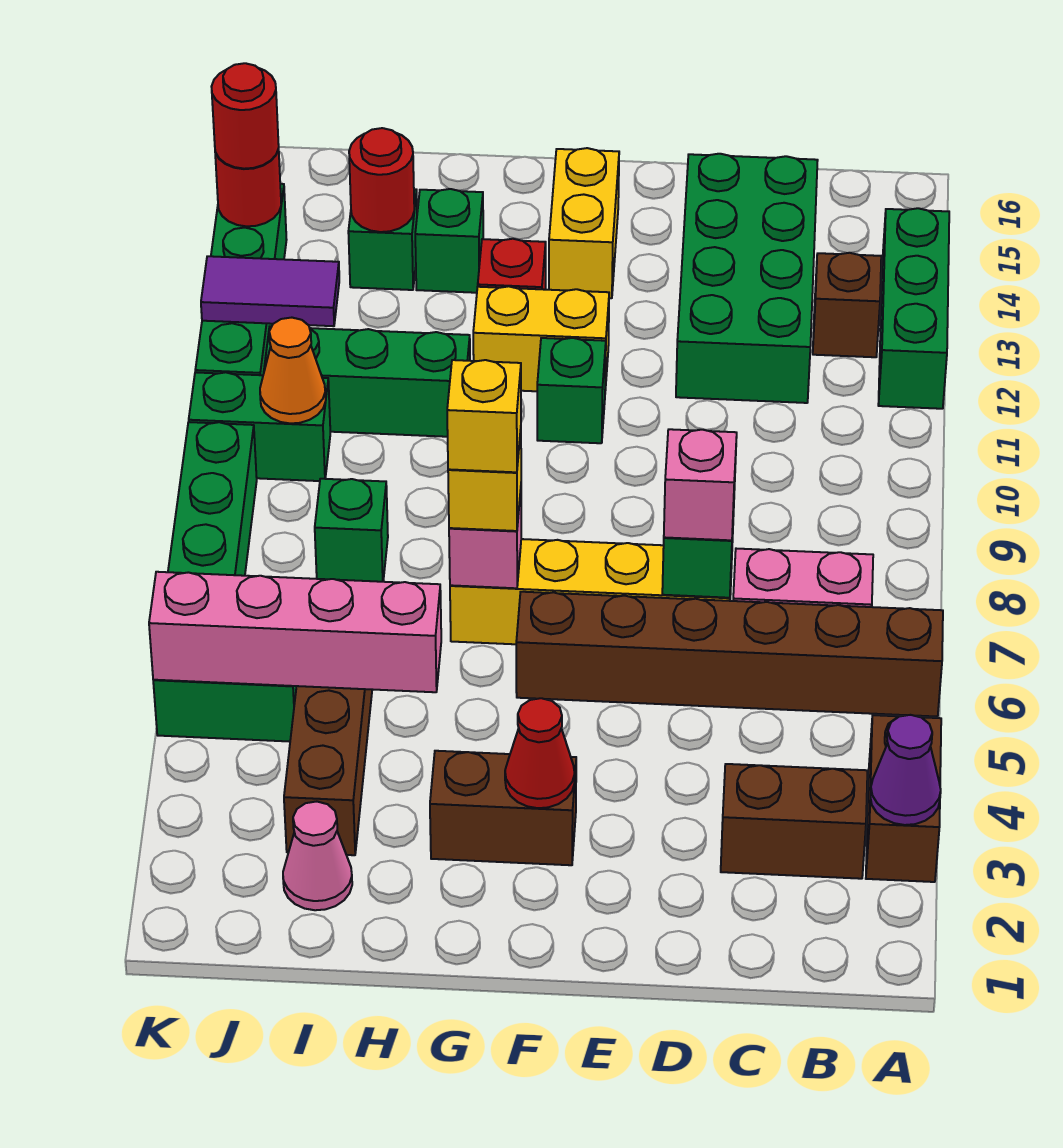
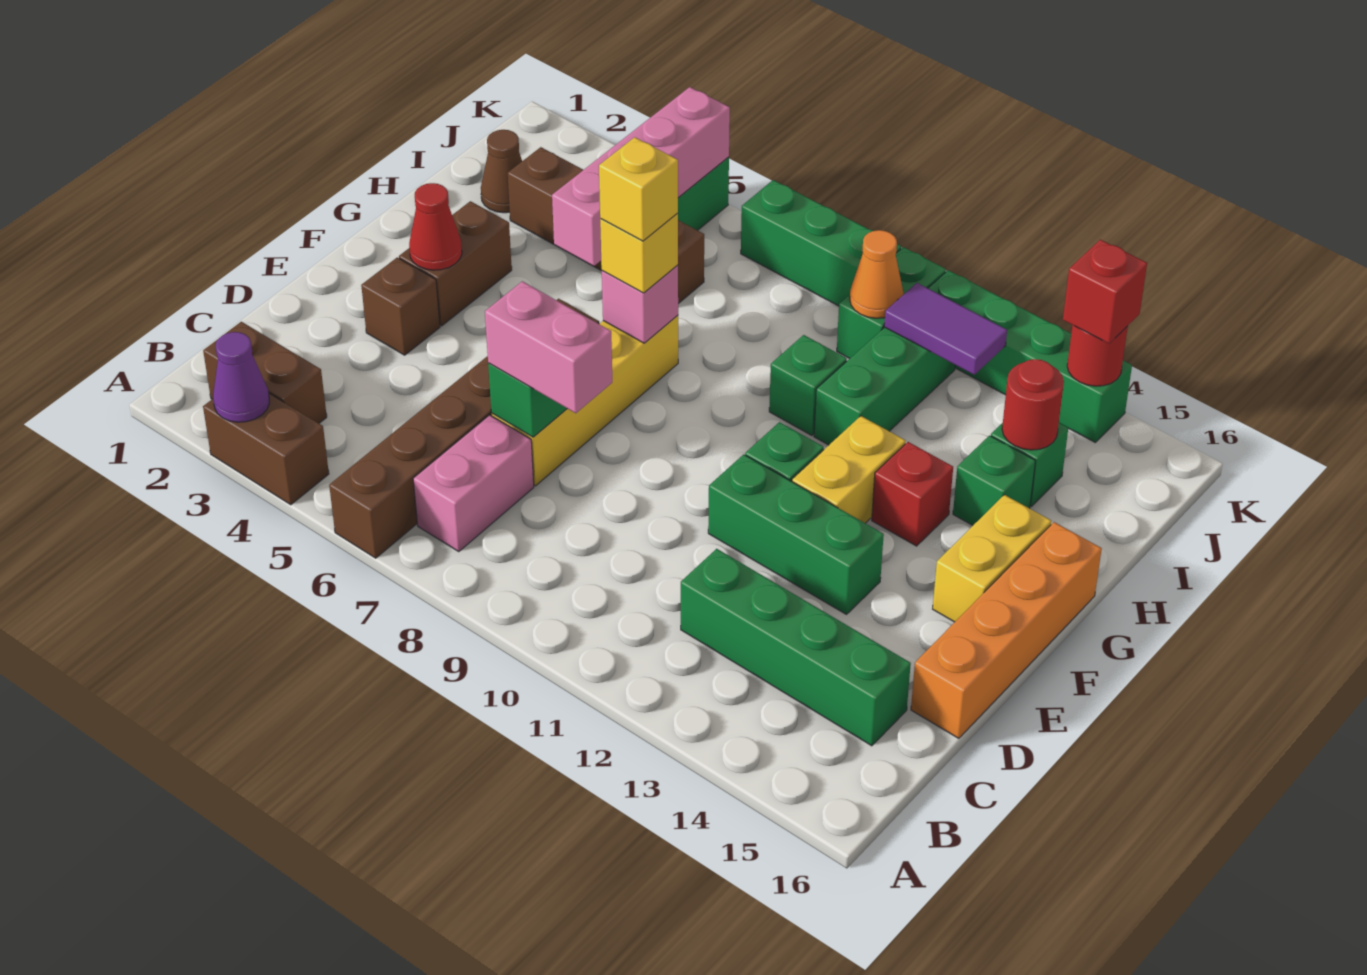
green brick A12:A14 level 1 -> green brick E11:E13 level 1
brown brick B3:C3 level 1 -> brown brick B2:B3 level 1
brown brick B13 level 1 -> brown brick E3 level 1
green brick C12:D15 level 1 -> green brick C12:C15 level 1
pink brick D7 level 3 -> pink brick D7:D8 level 3
none -> orange brick D16:G16 level 1
yellow brick F14:F15 level 1 -> yellow brick F15:G15 level 1
pink cone I2 level 1 -> brown cone I2 level 1
green brick I8 level 1 -> green brick H10 level 1
purple tile J12:K12 level 2 -> purple tile J11:J12 level 2
red round brick K14 level 3 -> red brick K14 level 3

